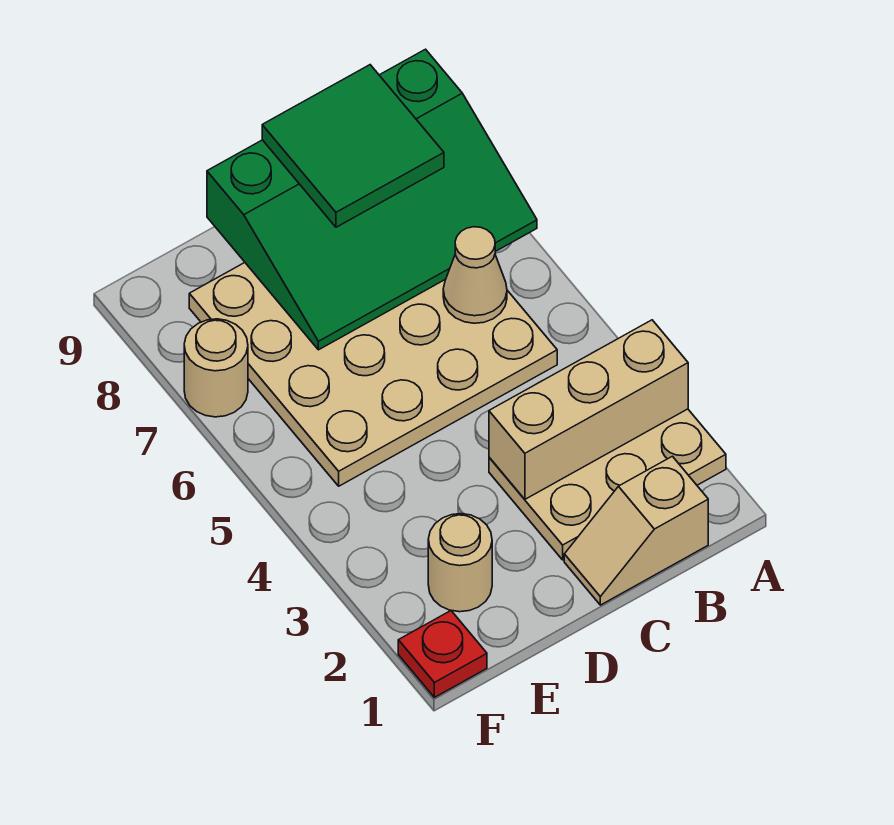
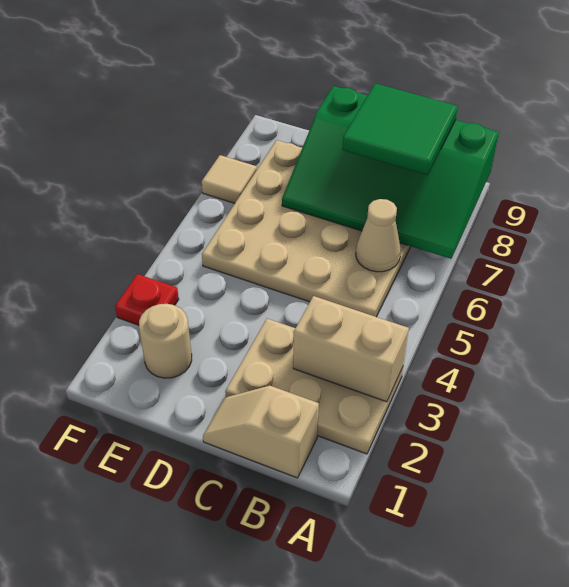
tan brick A3:C3 level 2 -> tan brick A3:B3 level 2
red plate F1 level 1 -> red plate F3 level 1
tan round brick F7 level 1 -> tan tile F7 level 1

